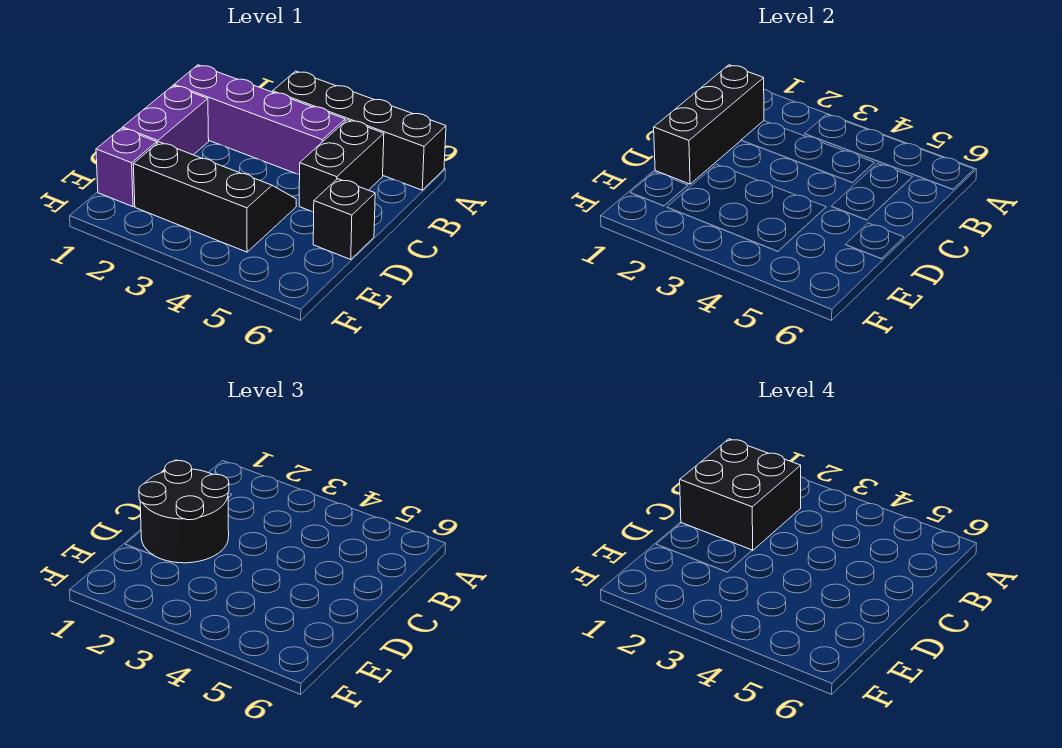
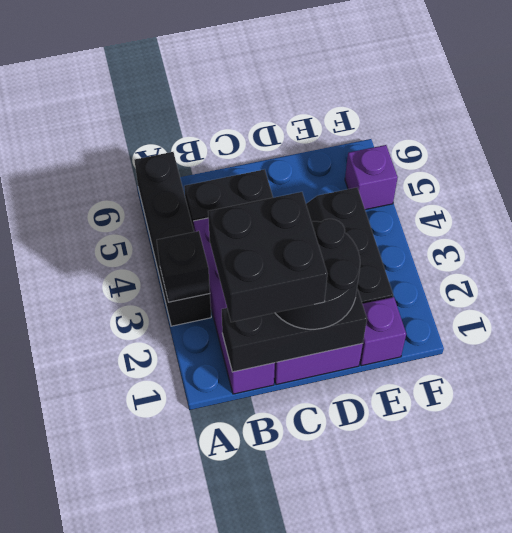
black brick D6 level 1 -> black brick A3 level 2
none -> purple brick F5 level 1

